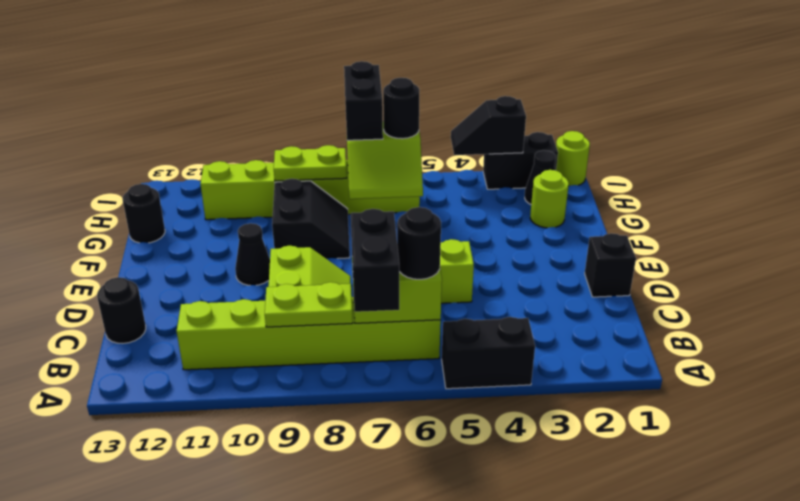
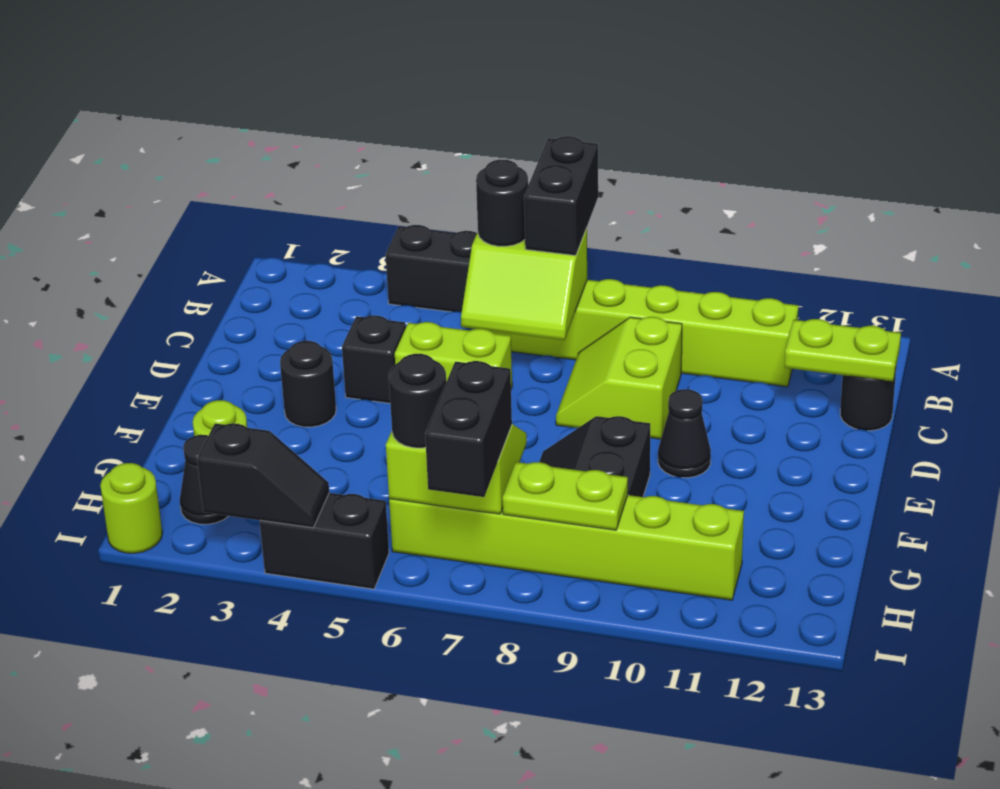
lime plate B8:B9 level 2 -> lime plate C12:C13 level 2
black brick D1 level 1 -> black brick D4 level 1
black round brick G13 level 1 -> black round brick E3 level 1
black brick I2:I3 level 1 -> black brick I4:I5 level 1

